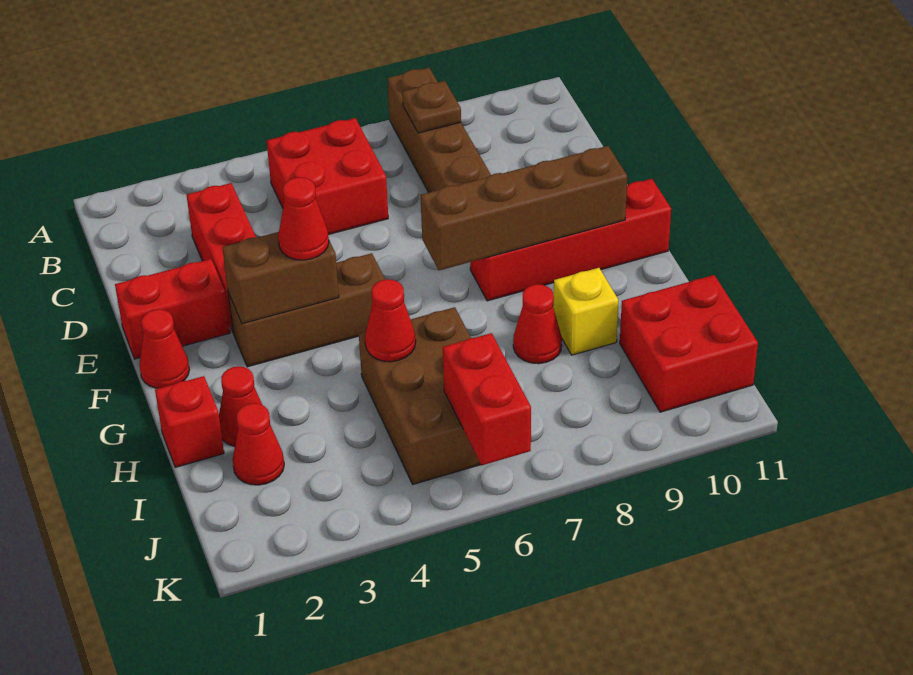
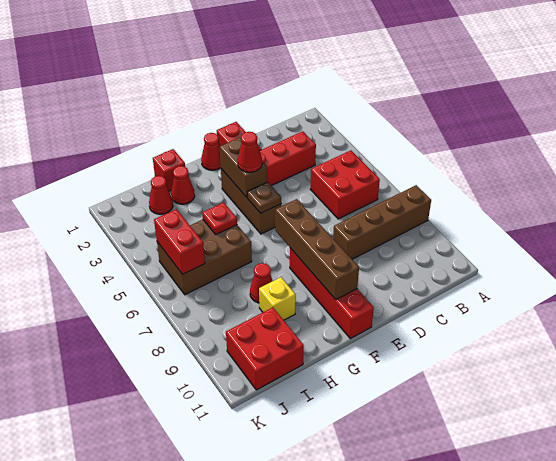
brown plate B8 level 2 -> brown plate F5 level 2
red cone H5 level 2 -> red plate H5 level 2
red brick J6:K6 level 2 -> red brick J5:J6 level 2

